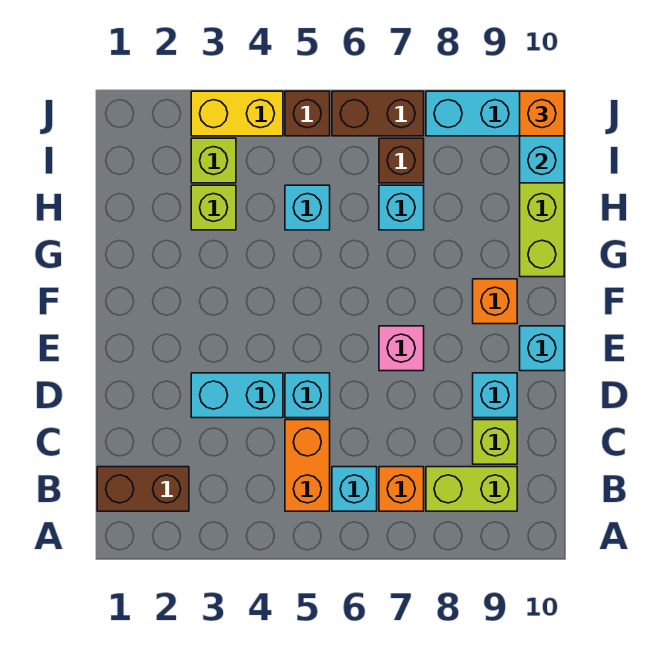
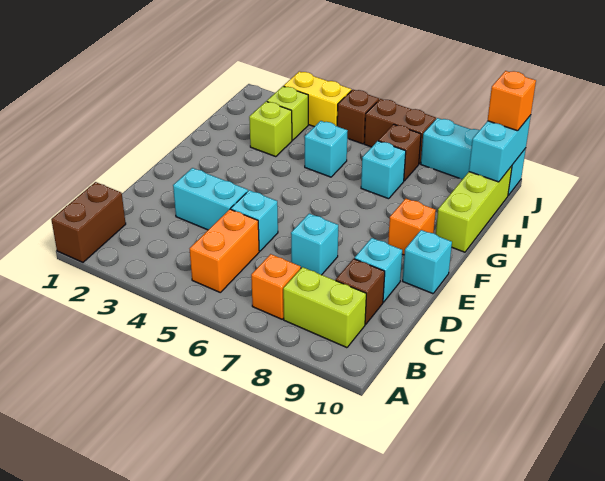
brown brick B1:B2 level 1 -> brown brick A1:B1 level 1
cyan brick B6 level 1 -> cyan brick D7 level 1
lime brick C9 level 1 -> brown brick C9 level 1
pink brick E7 level 1 -> none

